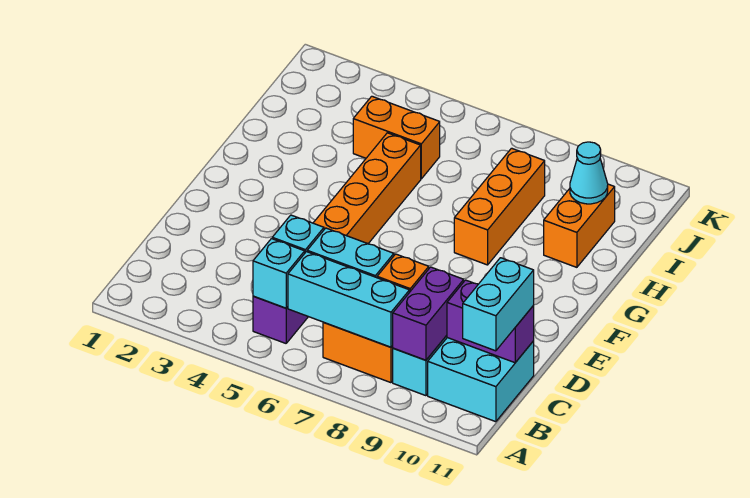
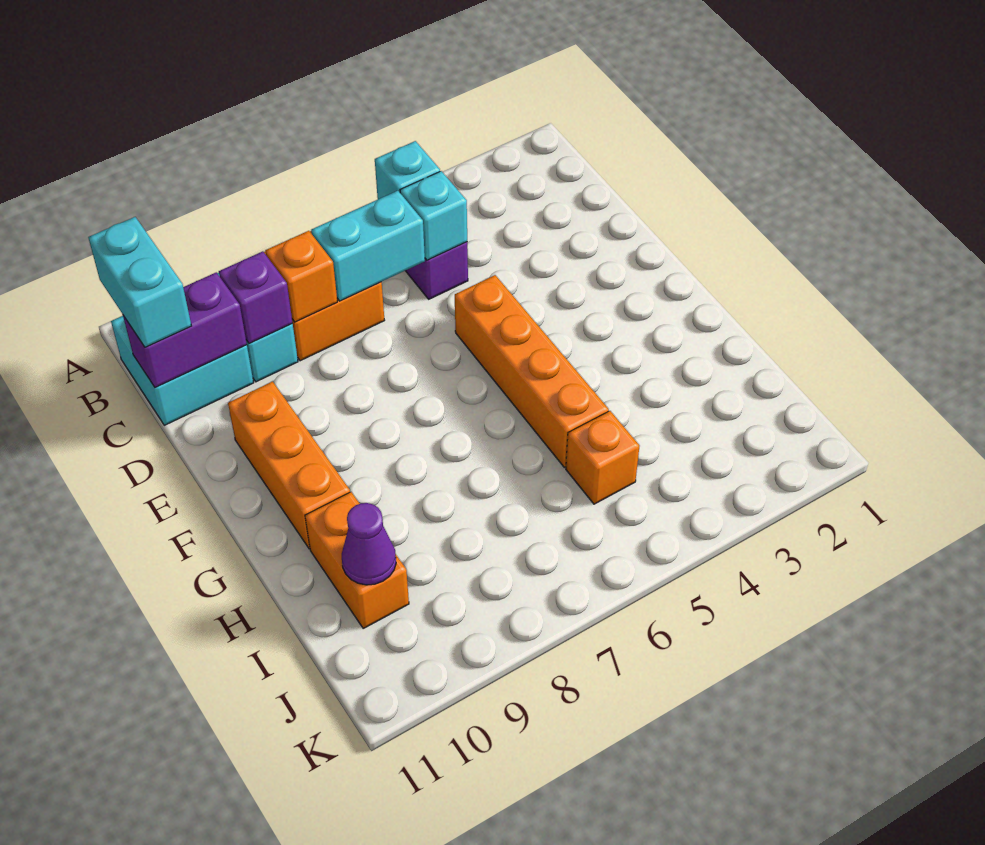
cyan brick B6:B8 level 2 -> none
purple brick B9:C9 level 2 -> purple brick C9 level 2
orange brick G8:I8 level 1 -> orange brick E10:G10 level 1
orange brick I4:I5 level 1 -> orange brick I5 level 1
cyan cone I10 level 2 -> purple cone I10 level 2

